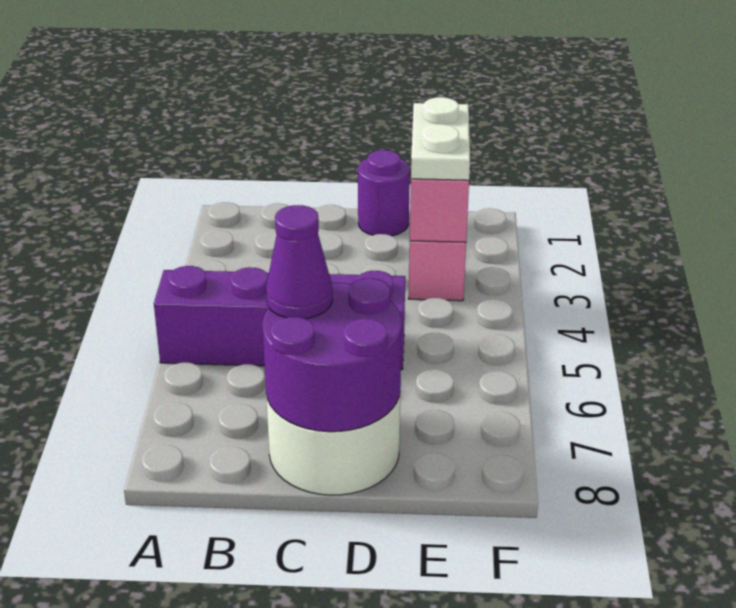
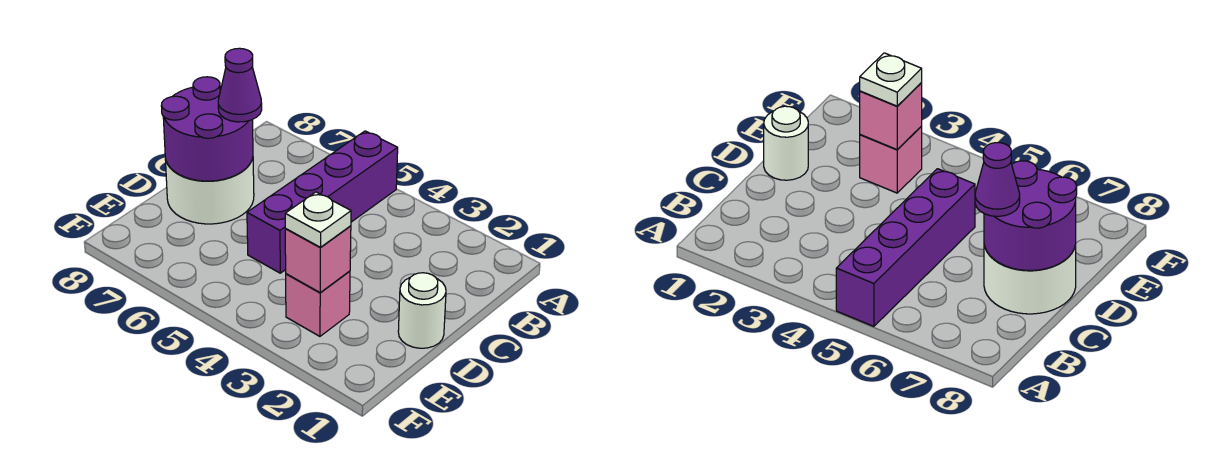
purple round brick D1 level 1 -> white round brick D1 level 1
white plate E2:E3 level 3 -> white plate E3 level 3

